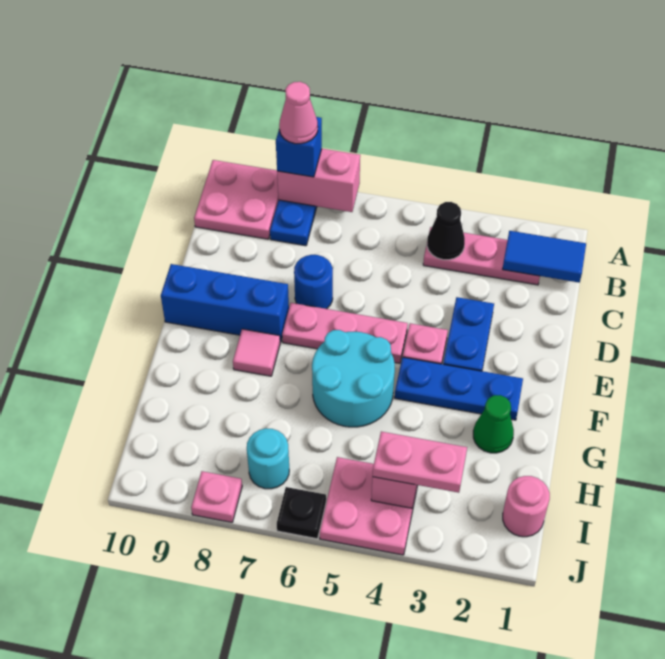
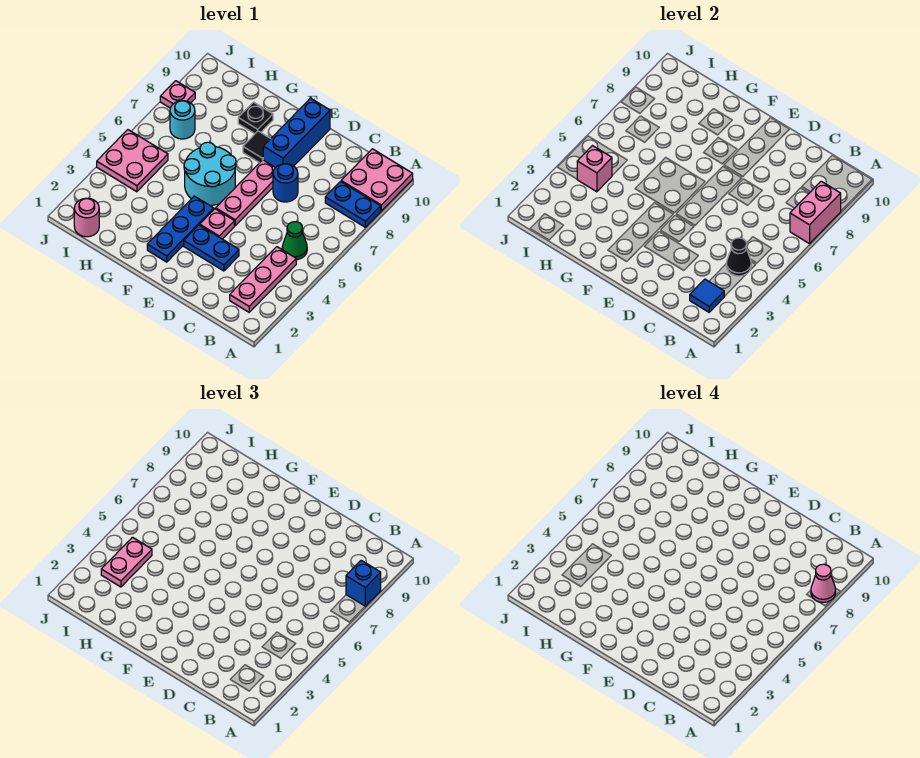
blue tile B1:B2 level 2 -> blue tile B2 level 2
pink tile F8 level 1 -> black tile F8 level 1
green cone G2 level 1 -> green cone B5 level 1
black plate J6 level 1 -> black plate G9 level 1

